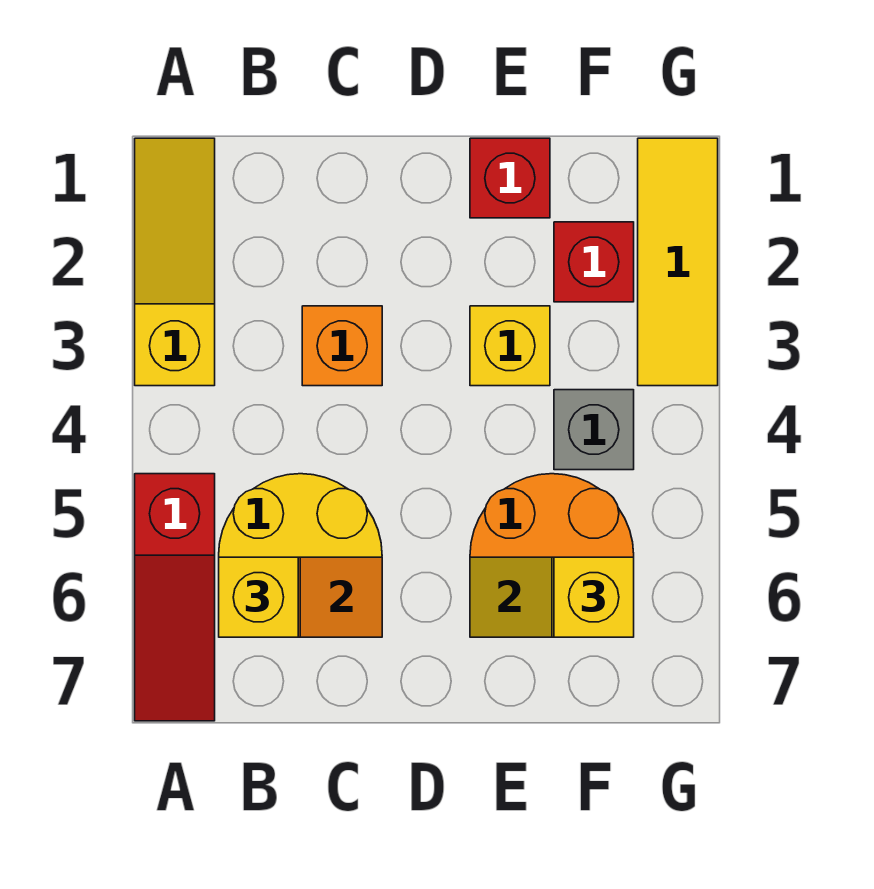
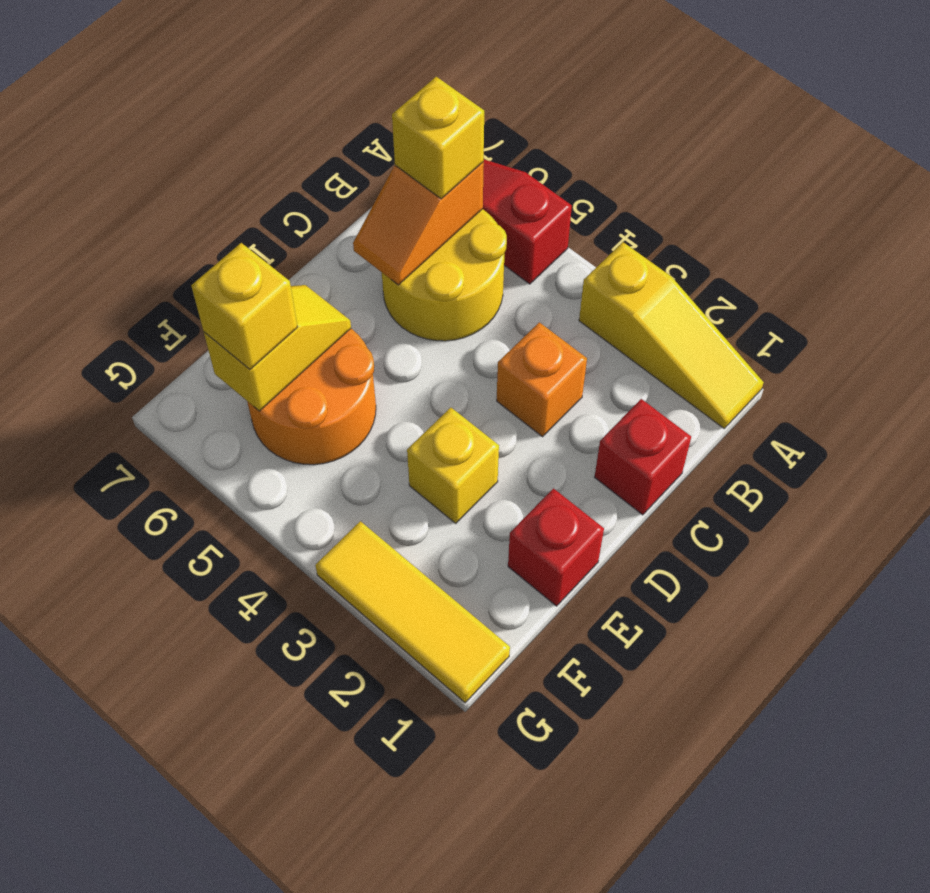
red brick F2 level 1 -> red brick C1 level 1
grey brick F4 level 1 -> none

